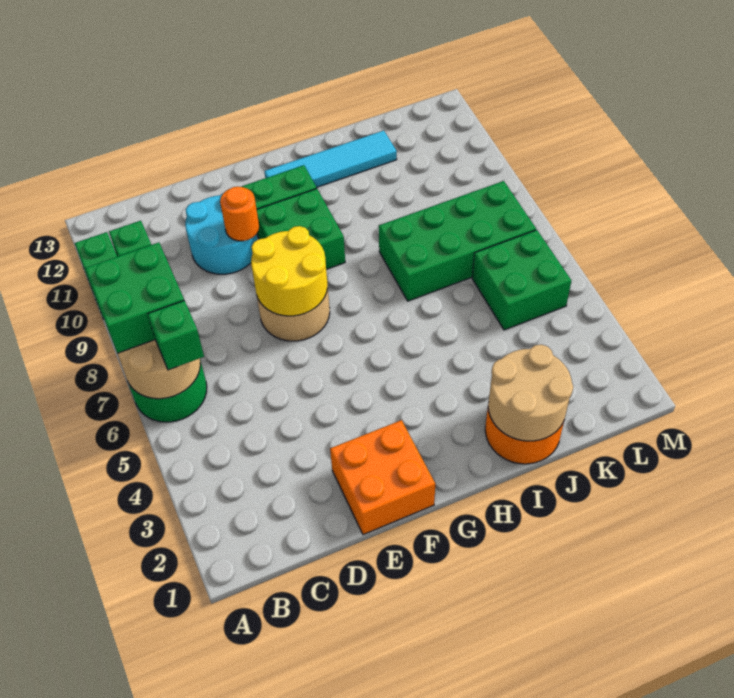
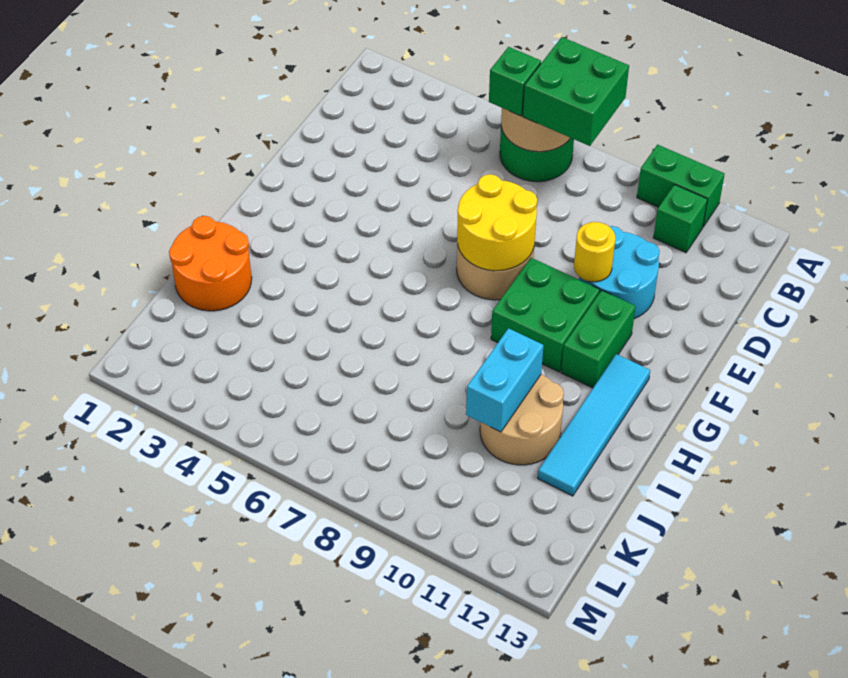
orange brick E1:F2 level 1 -> none
orange round brick E10 level 2 -> yellow round brick E10 level 2
tan round brick I1:J2 level 2 -> tan round brick I10:J11 level 1
green brick I7:L8 level 1 -> none
none -> cyan brick I10:J10 level 2
green brick K5:L6 level 1 -> none

